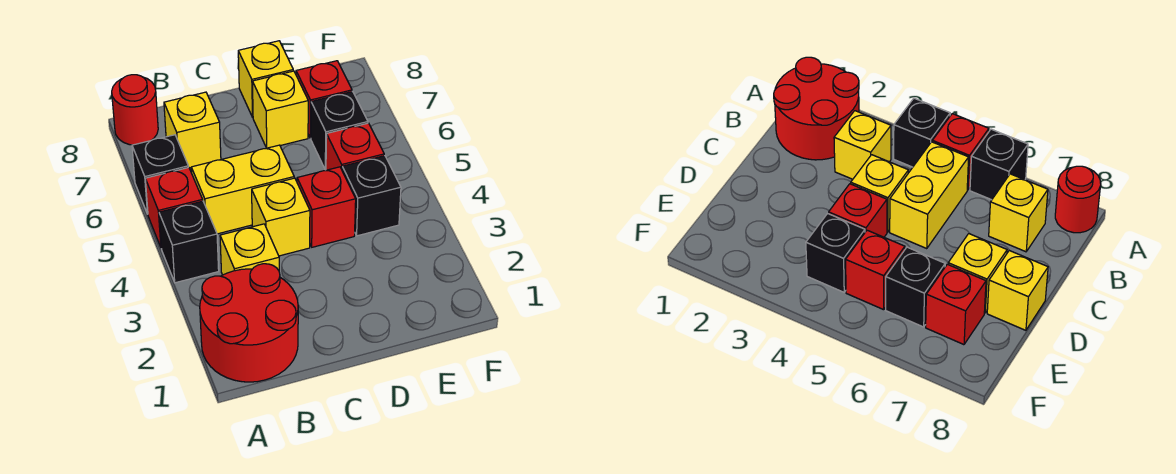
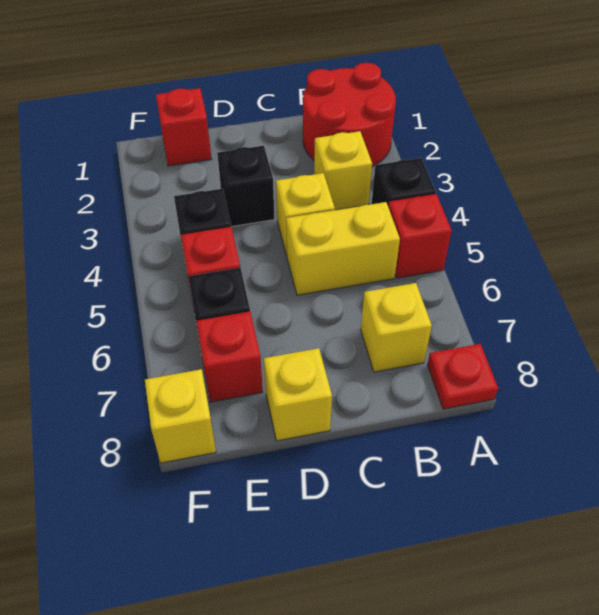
black brick A6 level 1 -> black brick D3 level 1
red round brick A8 level 1 -> red plate A8 level 1
red brick D4 level 1 -> red brick E1 level 1
yellow brick D7 level 1 -> yellow brick F8 level 1

